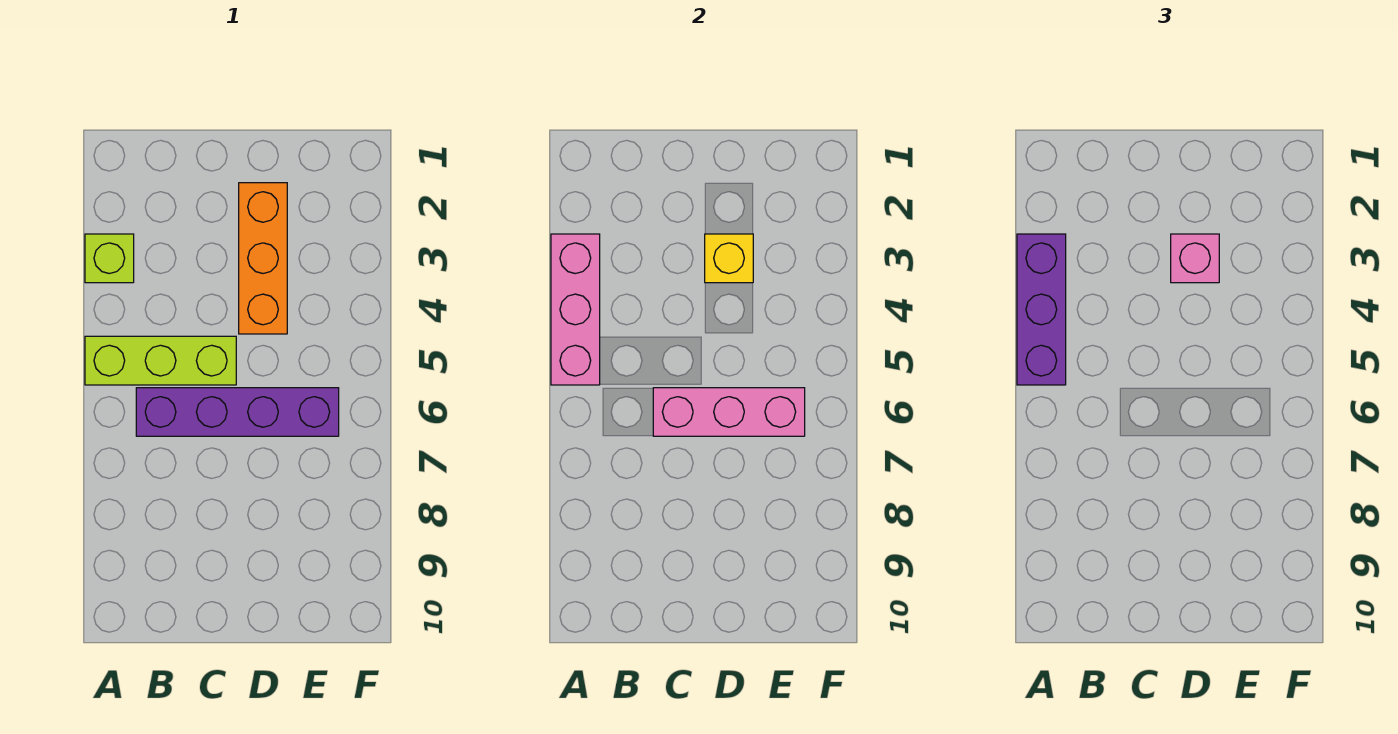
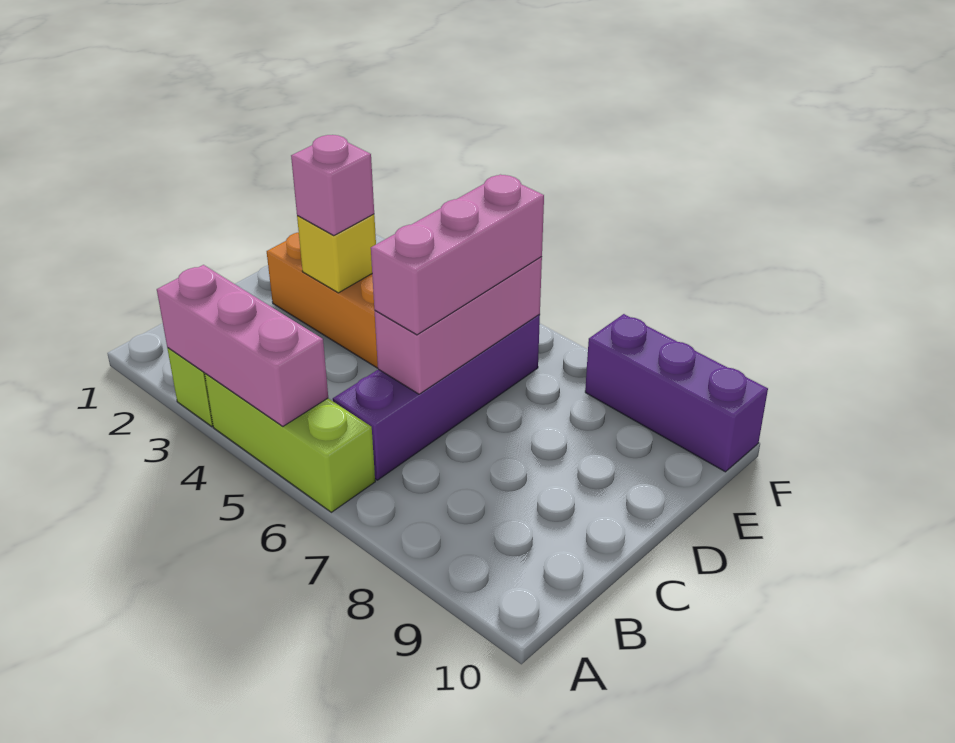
purple brick A3:A5 level 3 -> purple brick F8:F10 level 1
lime brick A5:C5 level 1 -> lime brick A4:A6 level 1
none -> pink brick C6:E6 level 3

